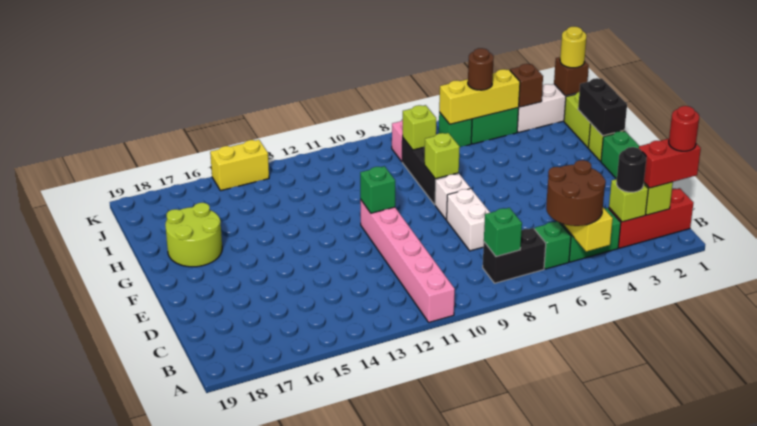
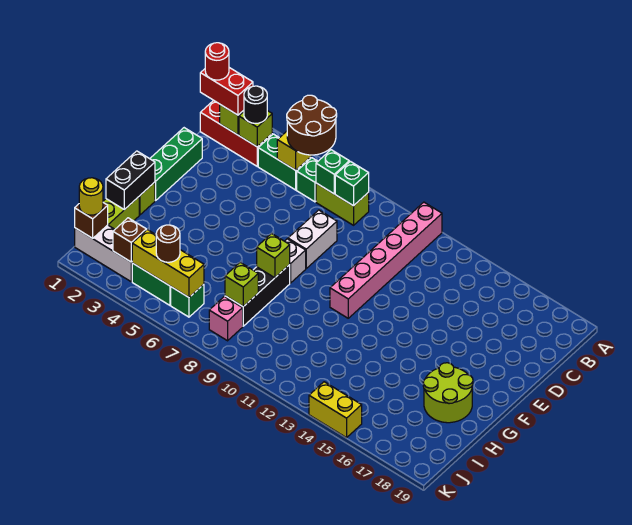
black brick B7:B8 level 1 -> lime brick B7:B8 level 1
green brick F11 level 2 -> green brick B7 level 2

